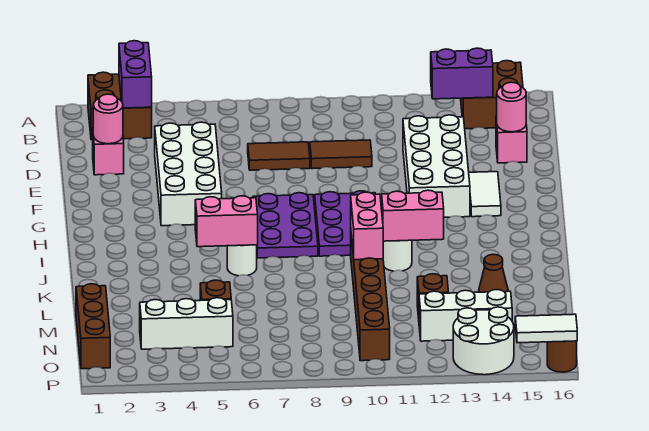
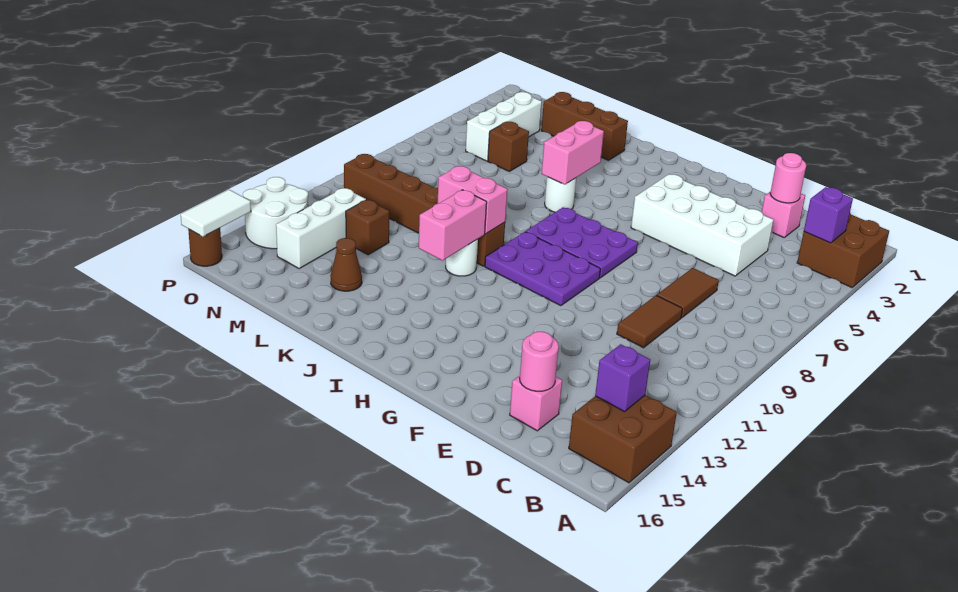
purple brick A3:B3 level 2 -> purple brick B3 level 2
purple brick B13:B14 level 2 -> purple brick B14 level 2
white brick D12:G13 level 1 -> none
white tile F14:G14 level 1 -> none
brown brick M1:O1 level 1 -> brown brick K2:M2 level 1

